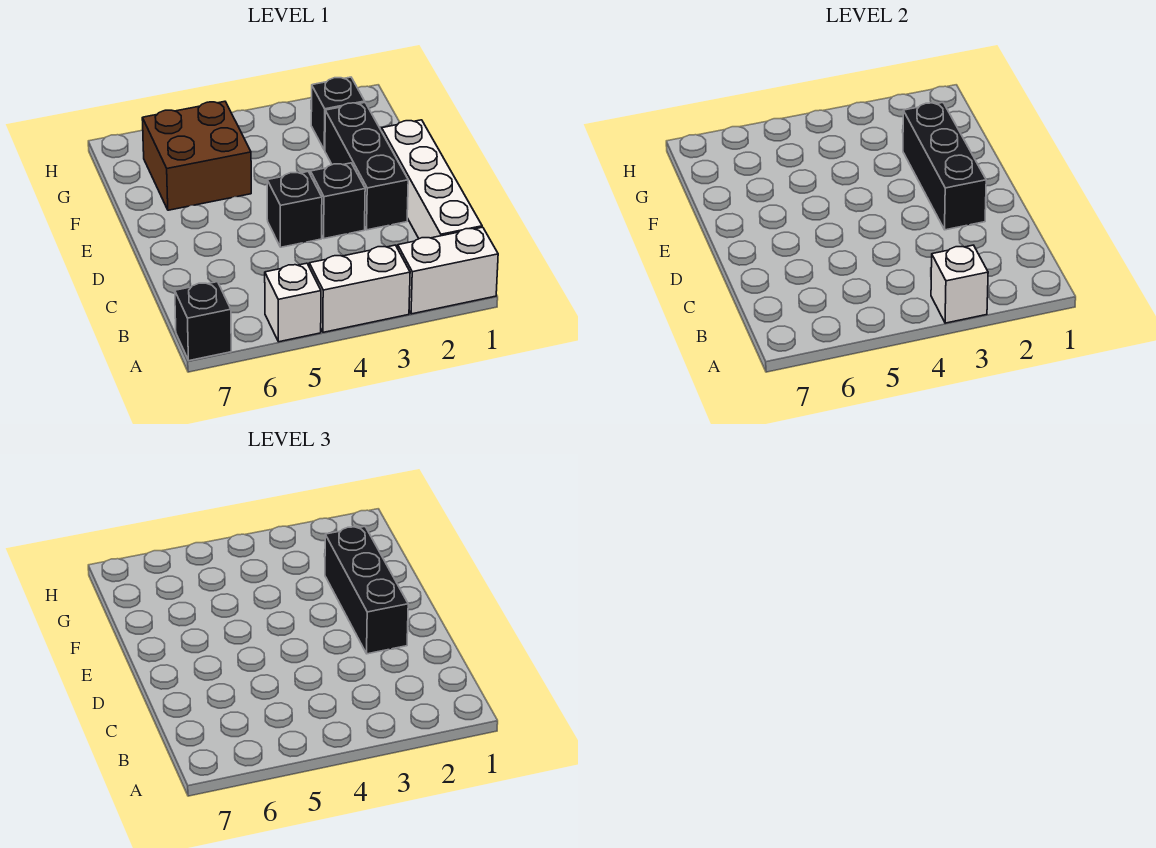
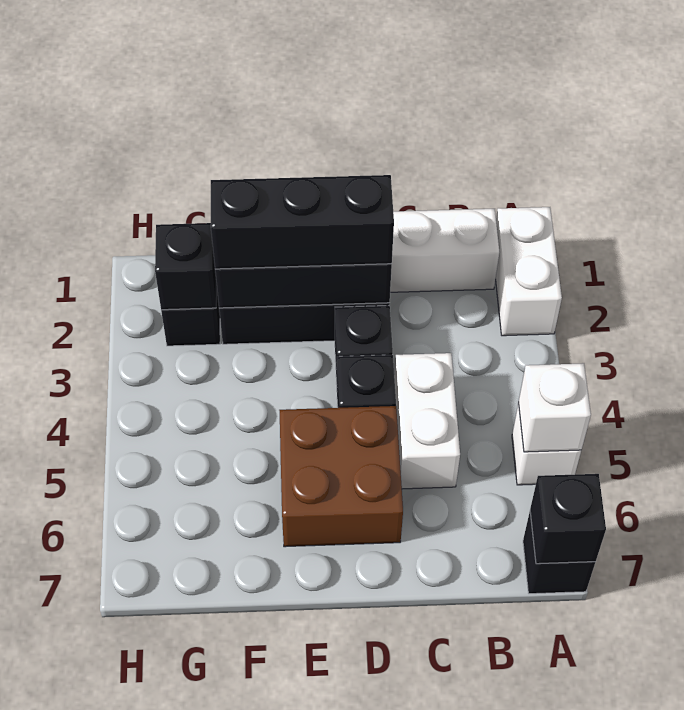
white brick A3:A4 level 1 -> white brick C4:C5 level 1
white brick A3 level 2 -> white brick A5 level 2
none -> black brick A7 level 2
brown brick F5:G6 level 1 -> brown brick D5:E6 level 1
none -> black brick G2 level 2

